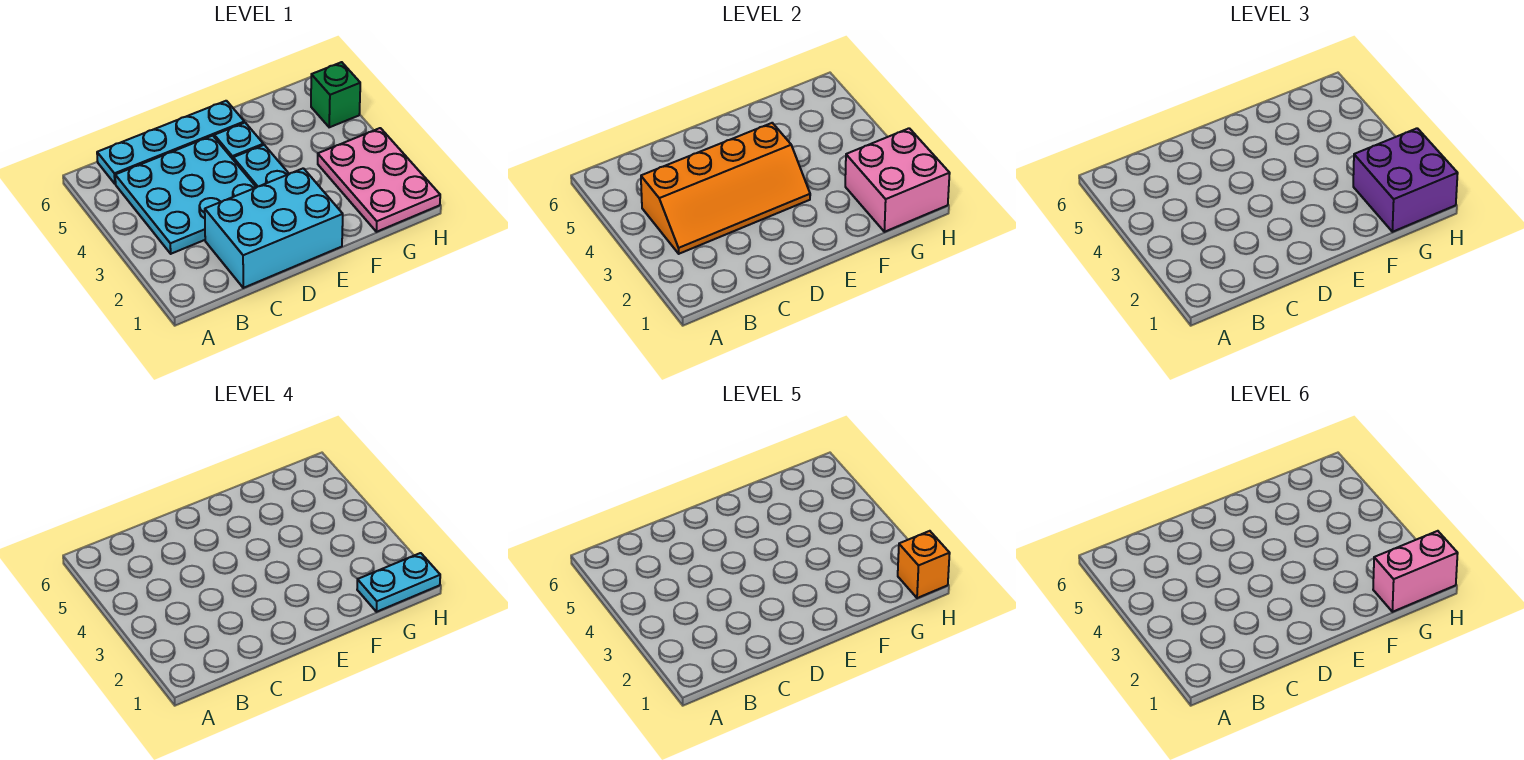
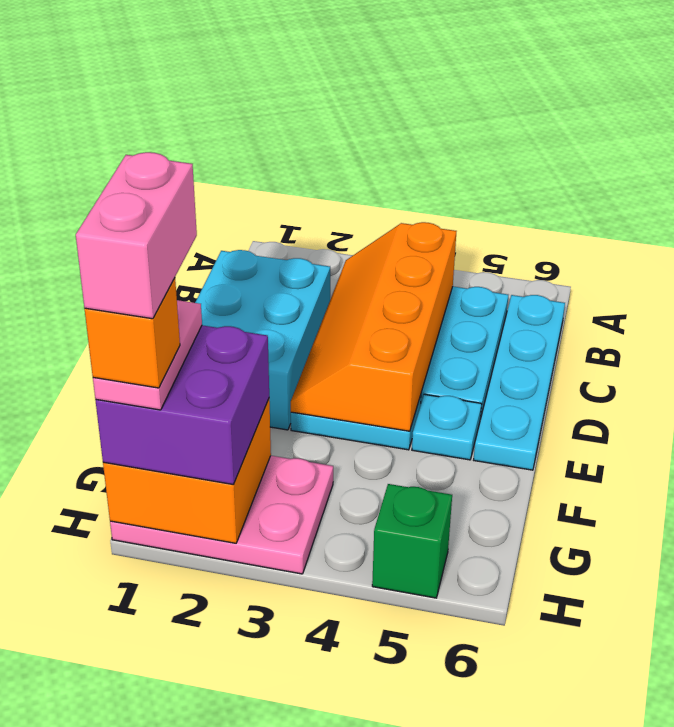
pink brick G1:H2 level 2 -> orange brick G1:H2 level 2
cyan plate G1:H1 level 4 -> pink plate G1:H1 level 4

